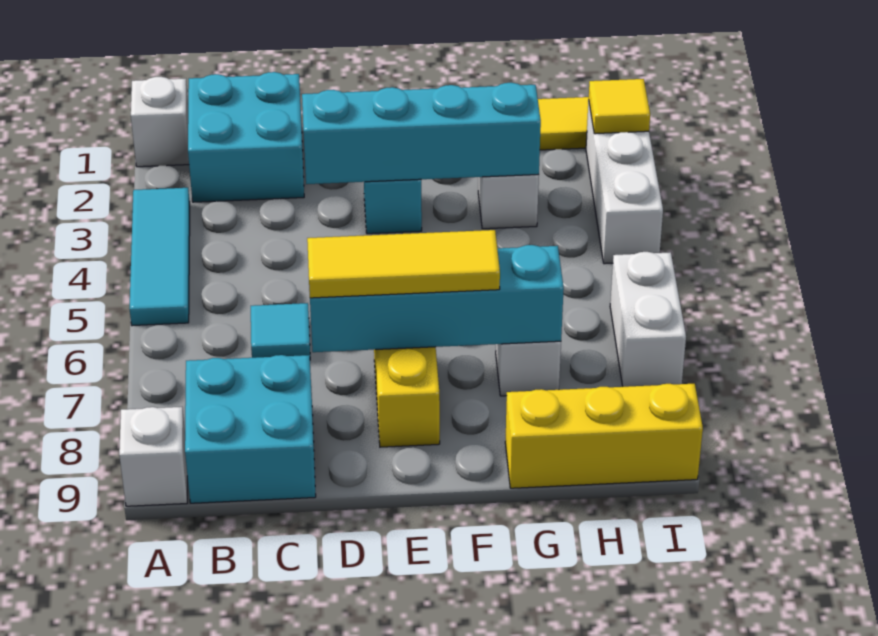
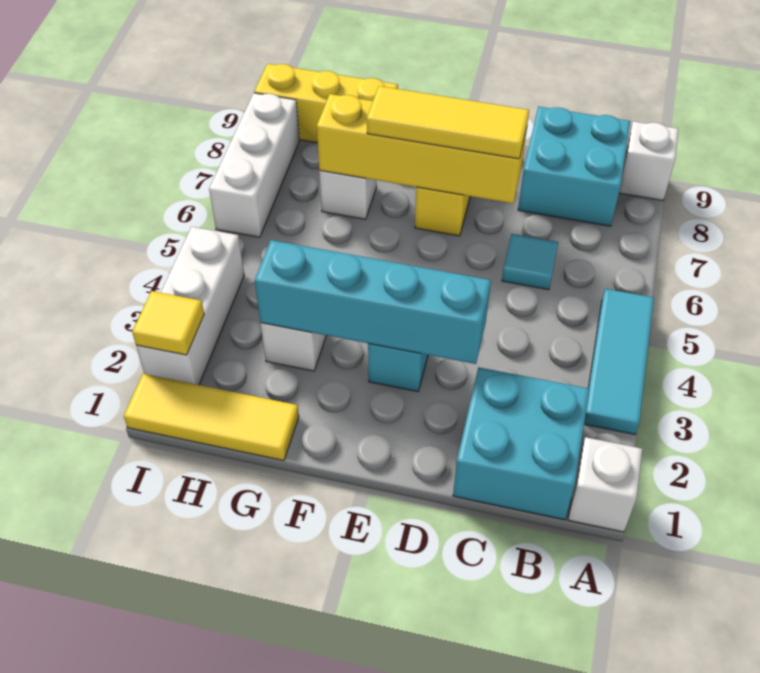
cyan brick D7:G7 level 2 -> yellow brick D7:G7 level 2
white brick I6:I7 level 1 -> white brick I6:I8 level 1

